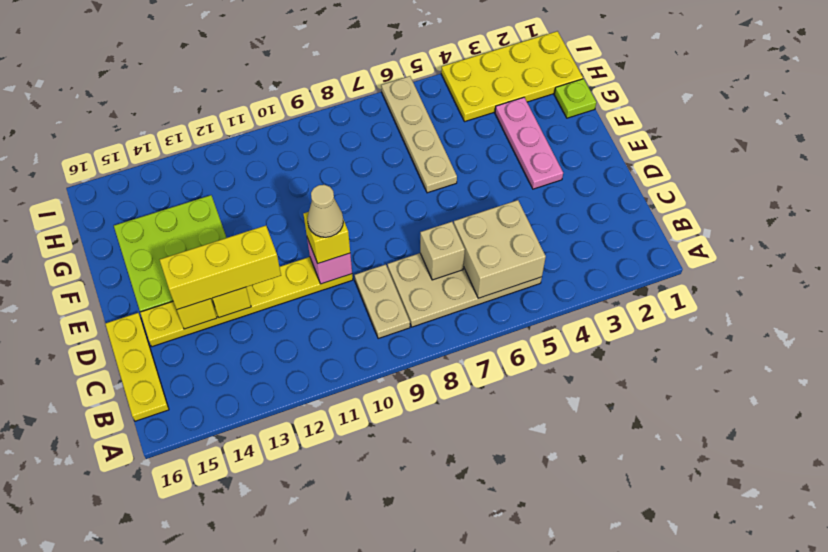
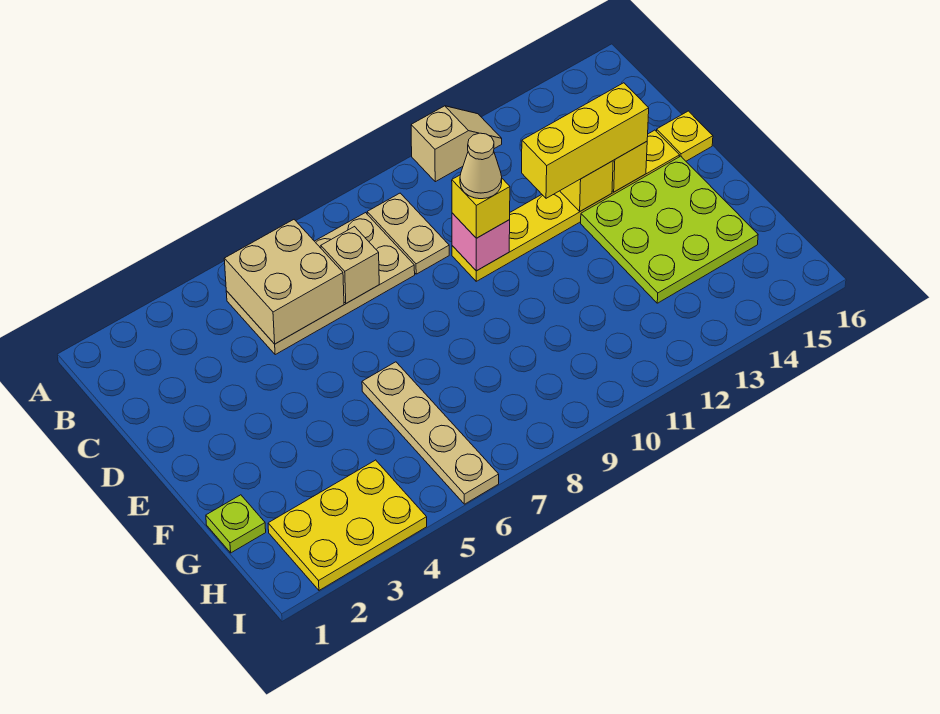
none -> tan slope A11:A12 level 1 top 11
yellow plate B16:D16 level 1 -> yellow plate D16 level 1
pink plate E3:G3 level 1 -> none
yellow plate H1:I4 level 1 -> yellow plate H2:I4 level 1

